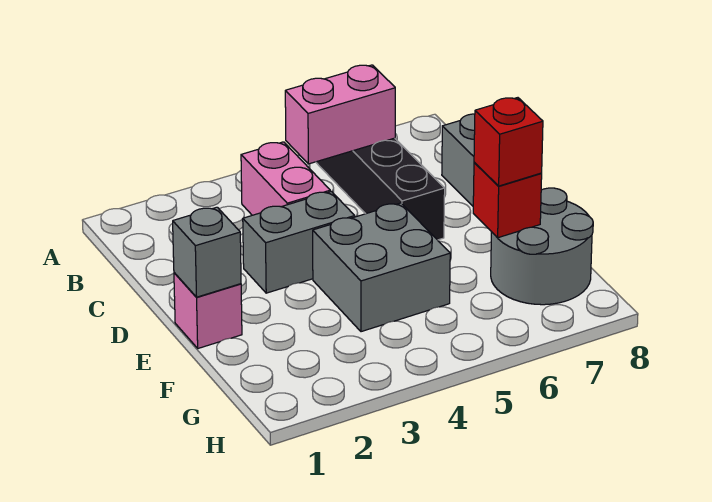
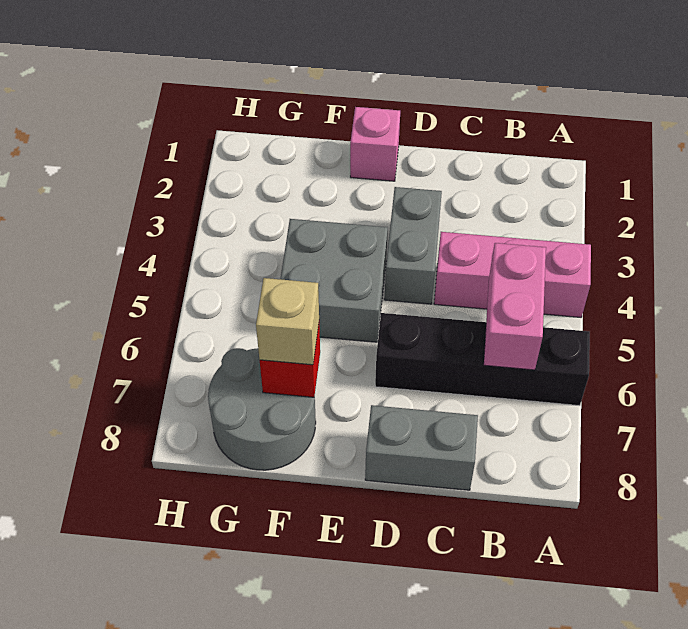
pink brick B4:C4 level 1 -> pink brick A4:C4 level 1
grey brick E1 level 2 -> none
red brick F7 level 3 -> tan brick F7 level 3

